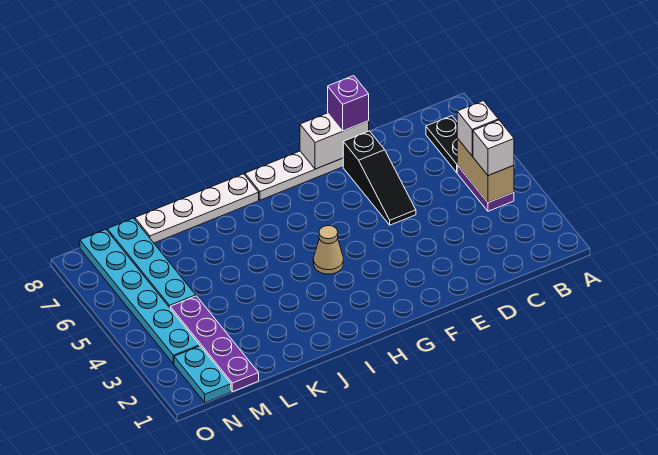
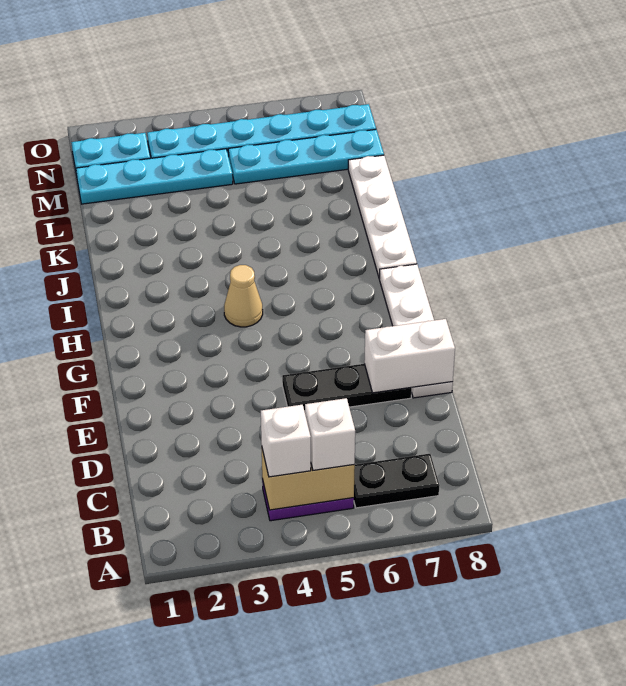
black slope E5:E7 level 1 top 7 -> black plate E5:E7 level 1
white brick E8:F8 level 2 -> white brick E7:E8 level 2
purple brick E8 level 3 -> none
purple plate M1:M4 level 1 -> cyan plate M1:M4 level 1

